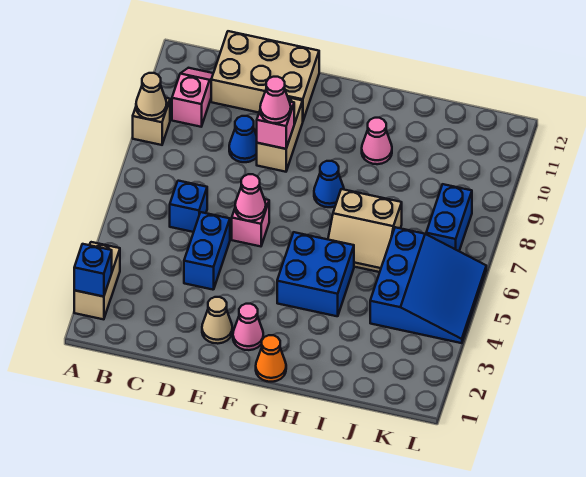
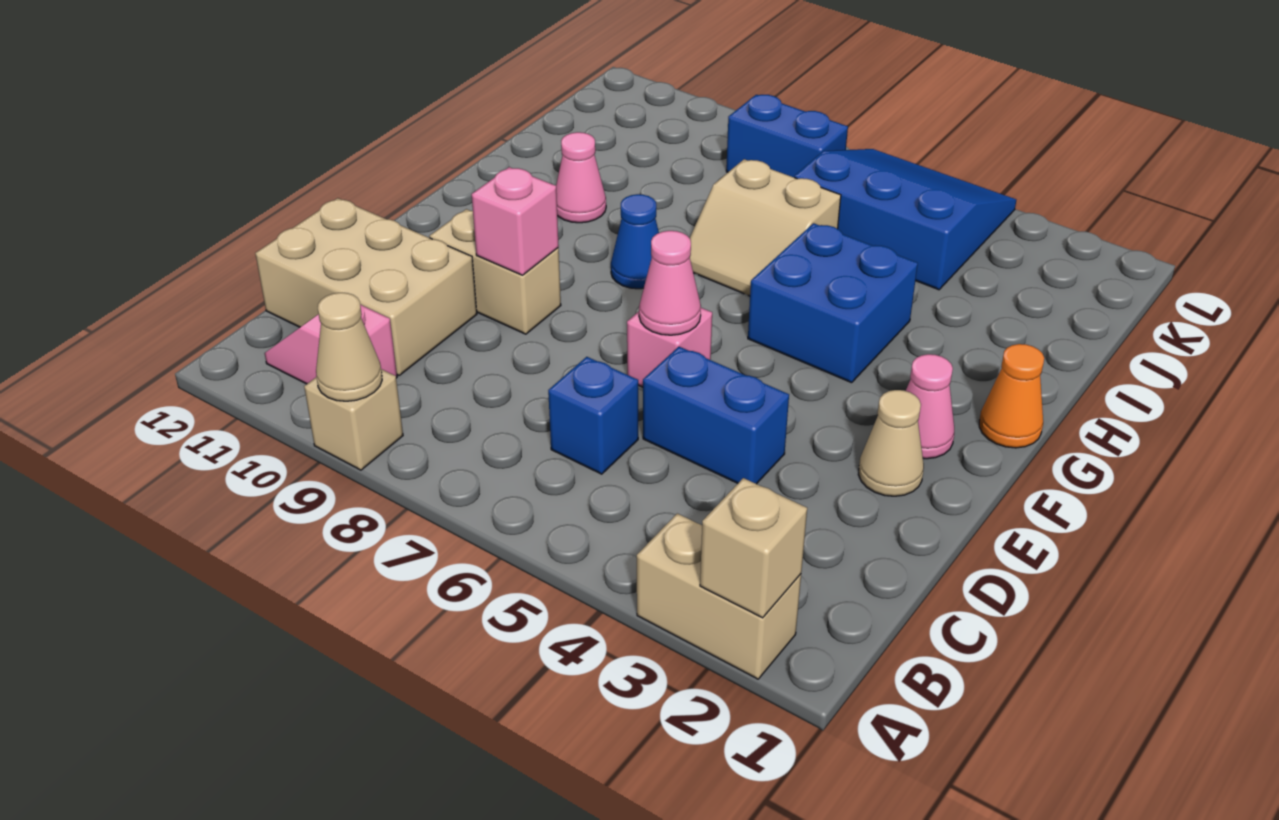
blue brick A2 level 2 -> tan brick A2 level 2
tan brick C11:E12 level 1 -> tan brick C10:D12 level 1
blue cone D9 level 1 -> none
pink cone E9 level 3 -> none
tan slope H6:I7 level 1 top 7 -> tan slope H6:I7 level 1 top I

